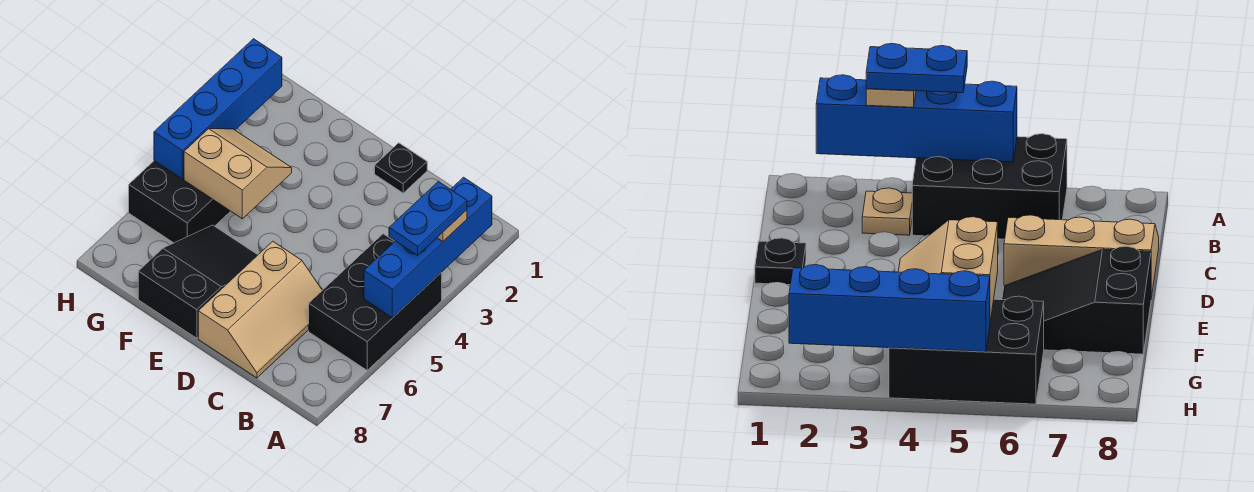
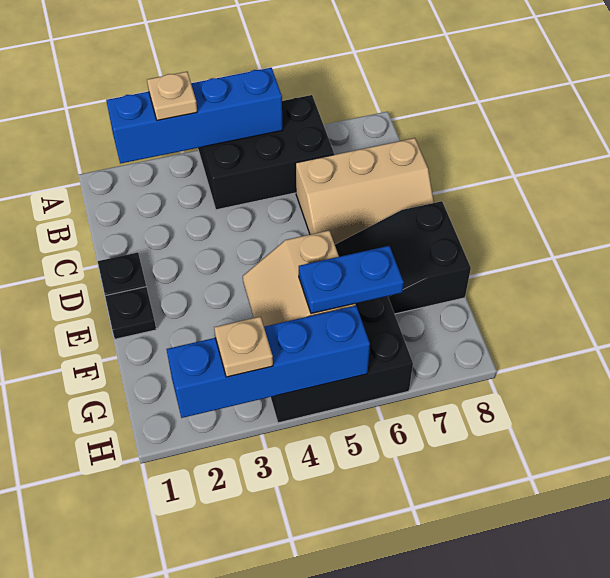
blue plate A3:A4 level 4 -> blue plate G5:G6 level 3
tan plate B3 level 1 -> tan plate H3 level 3
tan slope C6:D8 level 1 top D -> tan slope C6:D8 level 1 top C
none -> black plate E1 level 1

